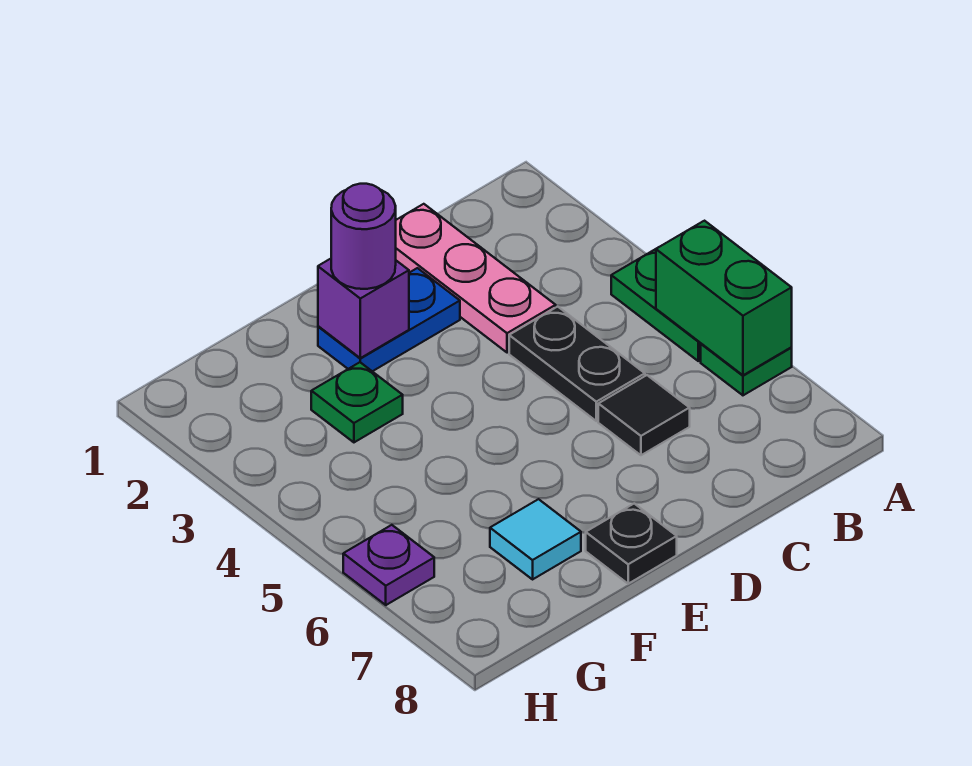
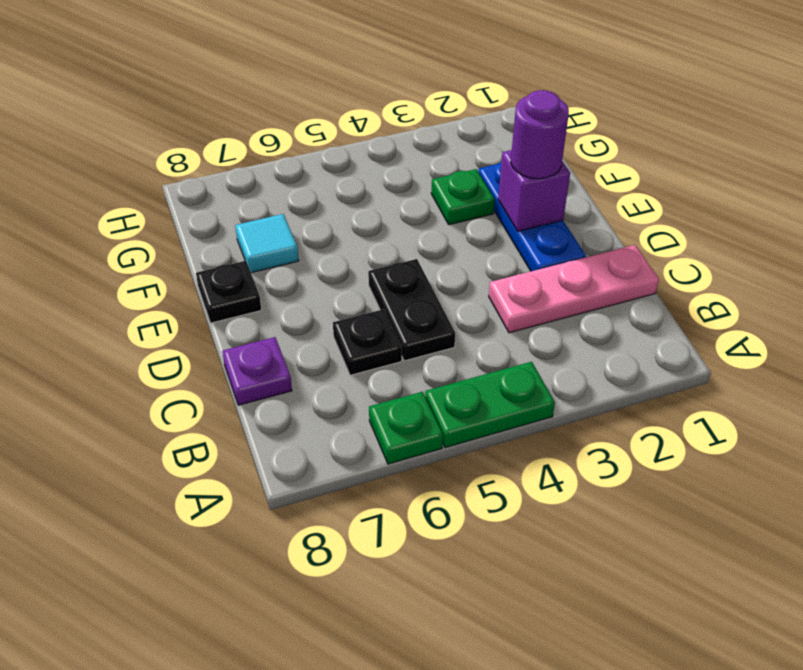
green brick A5:A6 level 2 -> none
black plate C4:C5 level 1 -> black plate C5:D5 level 1
black tile C6 level 1 -> black plate C6 level 1
blue plate D2:E2 level 1 -> blue plate D2:F2 level 1
purple plate H6 level 1 -> purple plate C8 level 1

